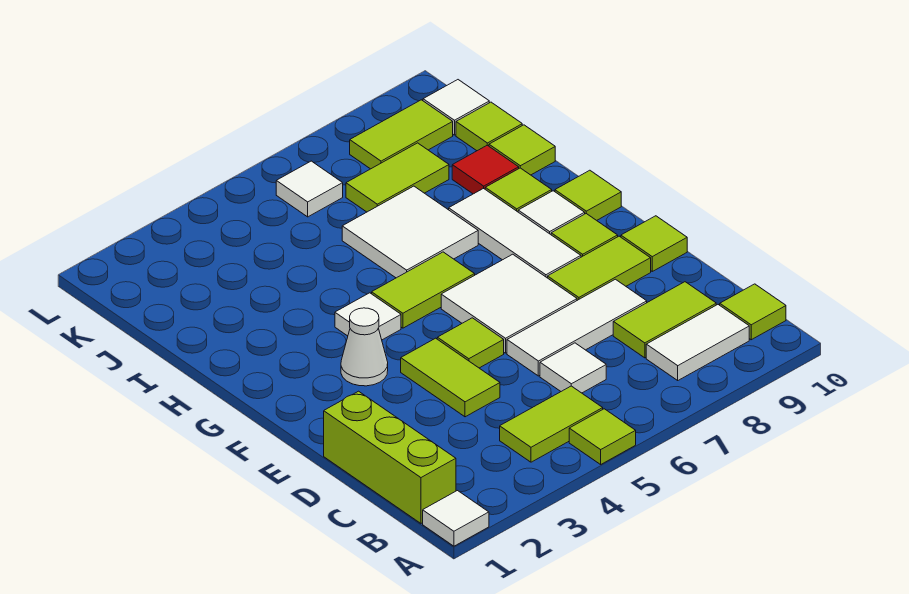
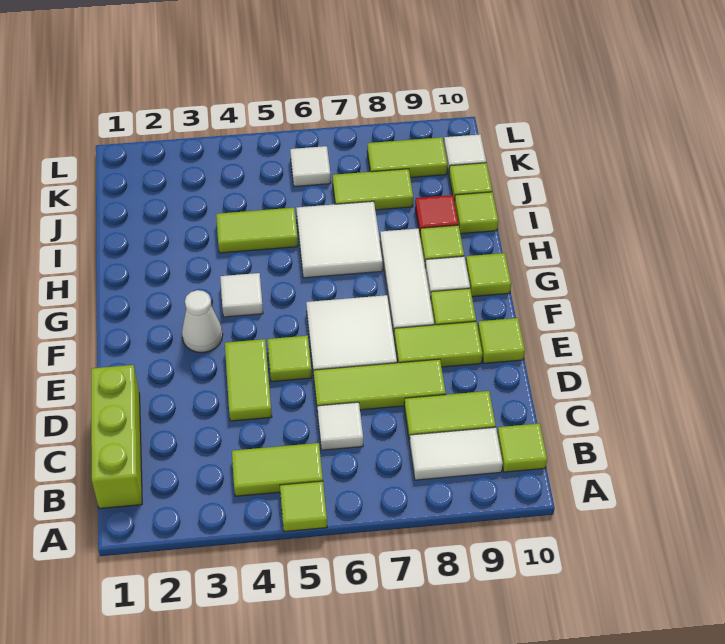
white tile A1 level 1 -> none
white tile D6:D8 level 1 -> lime tile D6:D8 level 1
lime tile G5:G6 level 1 -> lime tile I4:I5 level 1

